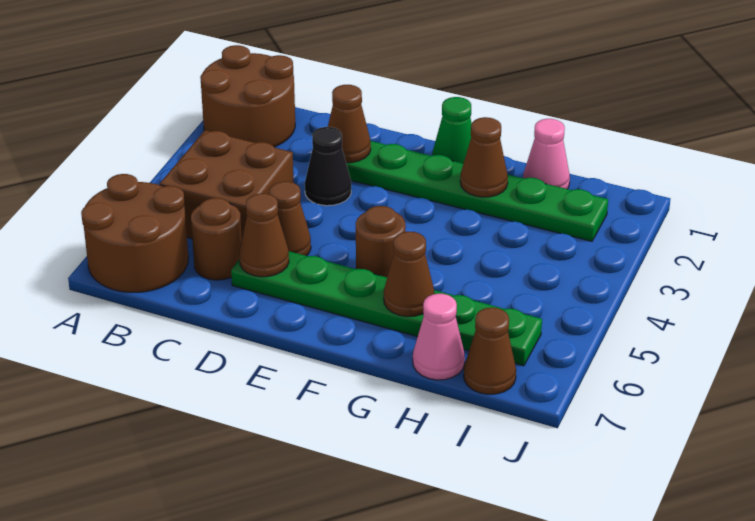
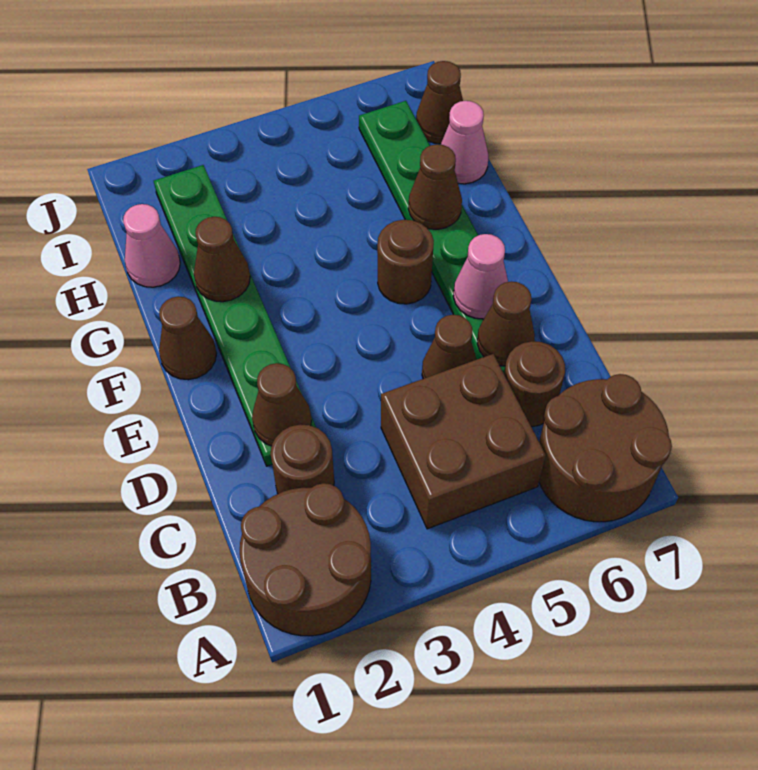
none -> brown round brick C2 level 1
black cone D3 level 1 -> none
none -> pink cone E6 level 2
green cone F1 level 1 -> brown cone F1 level 1

